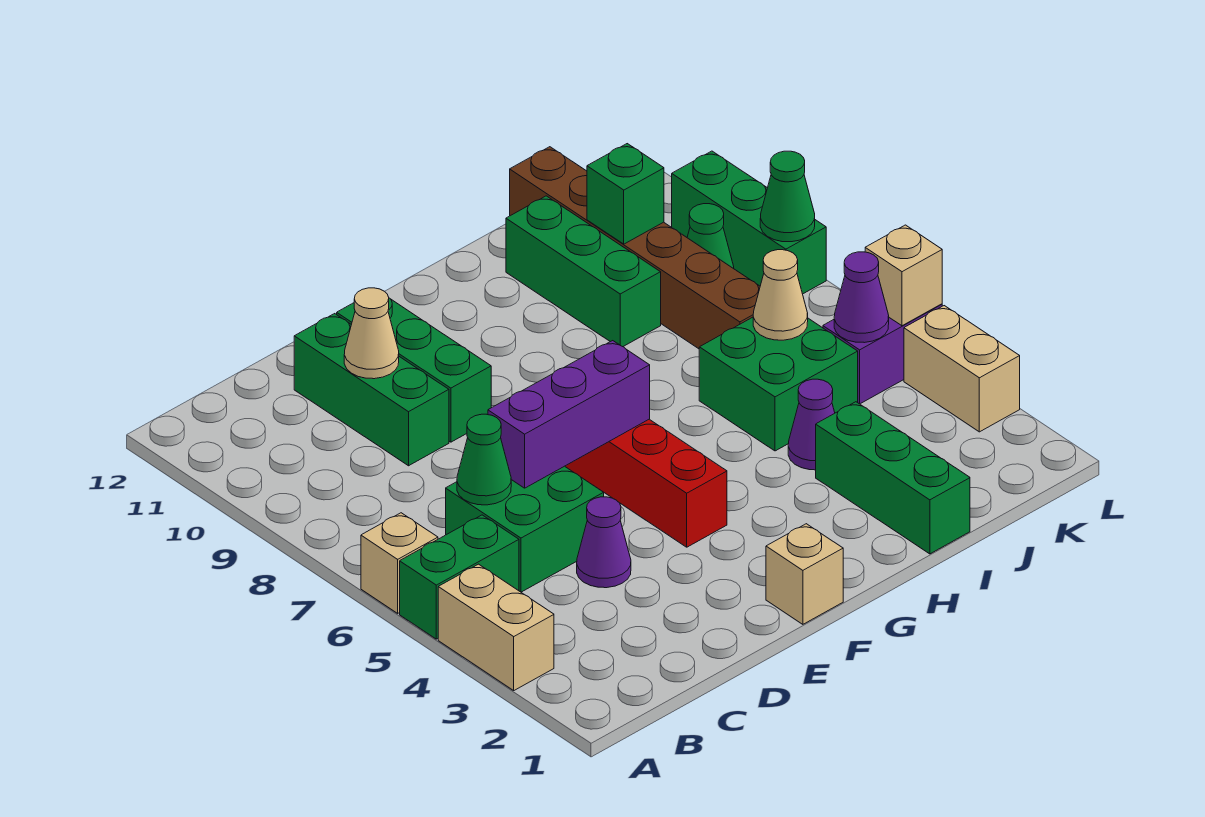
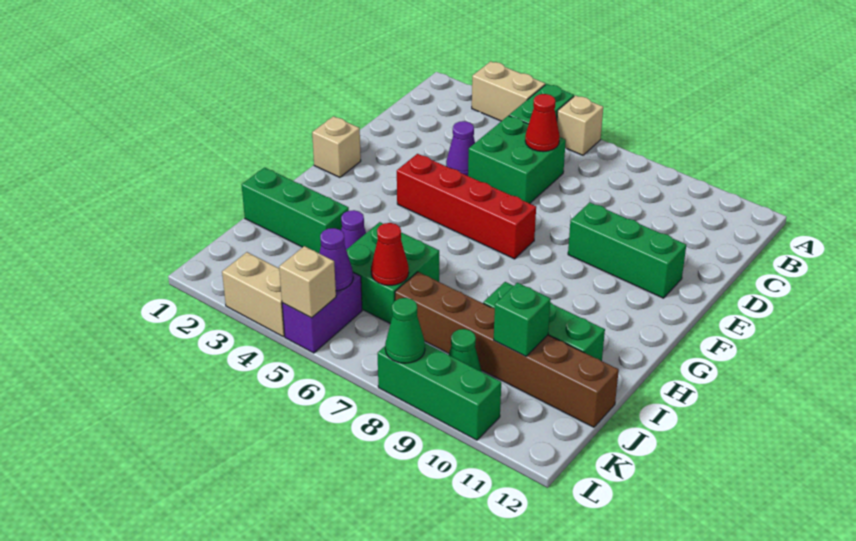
green cone C6 level 2 -> red cone C6 level 2
purple brick D6:F6 level 2 -> none
green brick D9:D11 level 1 -> none
tan cone D10 level 2 -> none
tan cone J6 level 2 -> red cone J6 level 2

